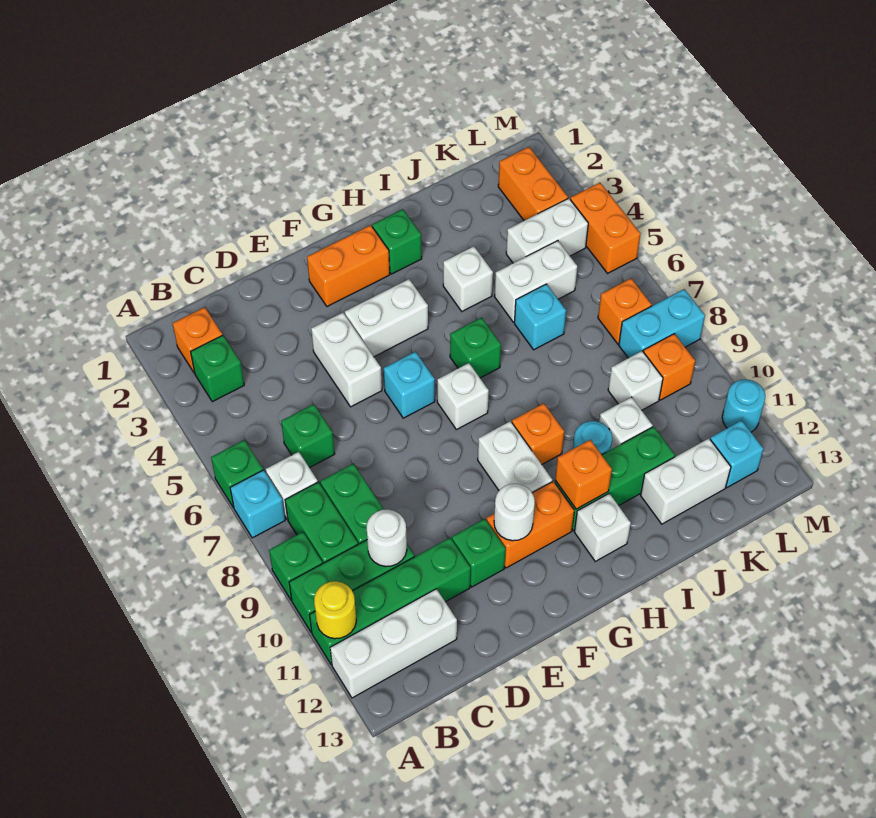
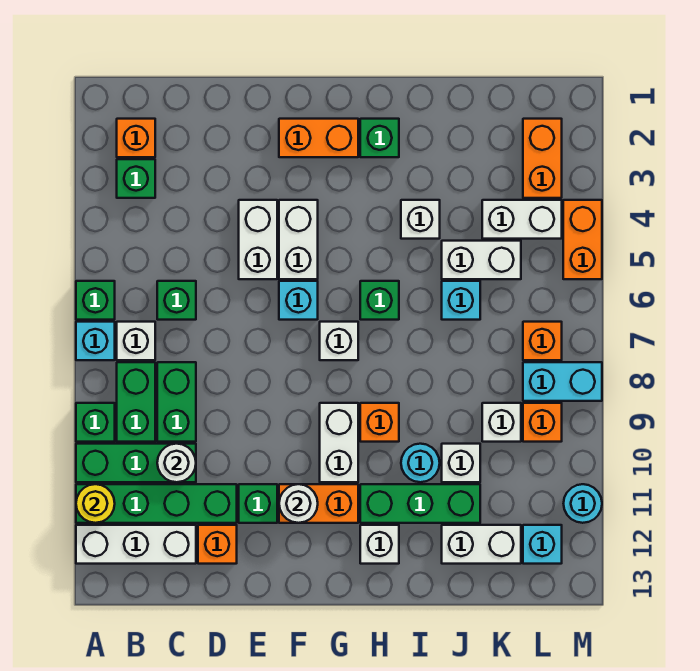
white brick F4:G4 level 1 -> white brick F4:F5 level 1
orange brick H11 level 2 -> orange brick D12 level 1

